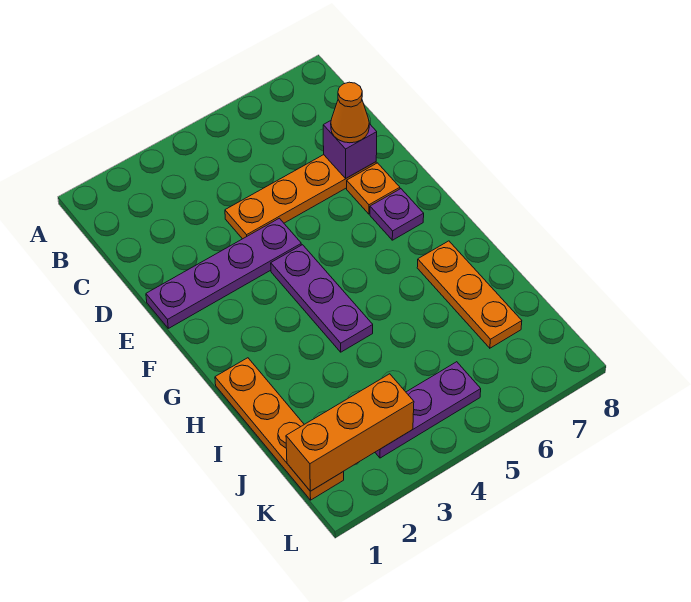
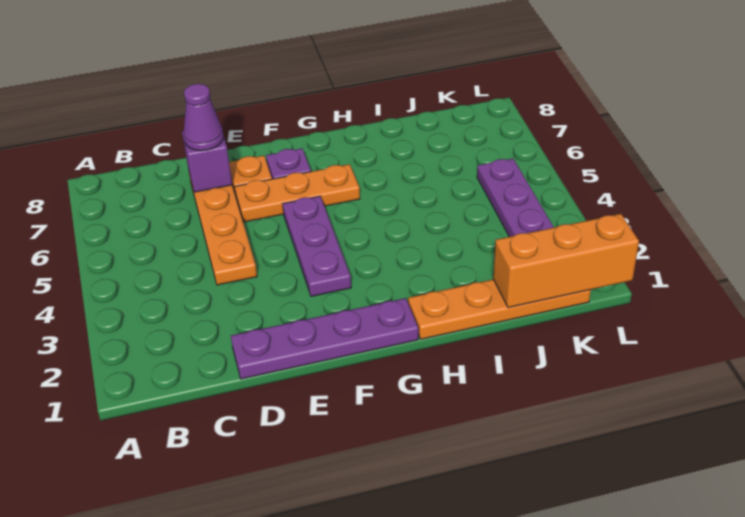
orange cone D7 level 3 -> purple cone D7 level 3
purple plate E1:E4 level 1 -> purple plate D1:G1 level 1
purple plate F4:H4 level 1 -> purple plate F3:F5 level 1
orange plate H7:J7 level 1 -> orange plate E6:G6 level 1
orange brick K1:K3 level 2 -> orange brick J1:L1 level 2

